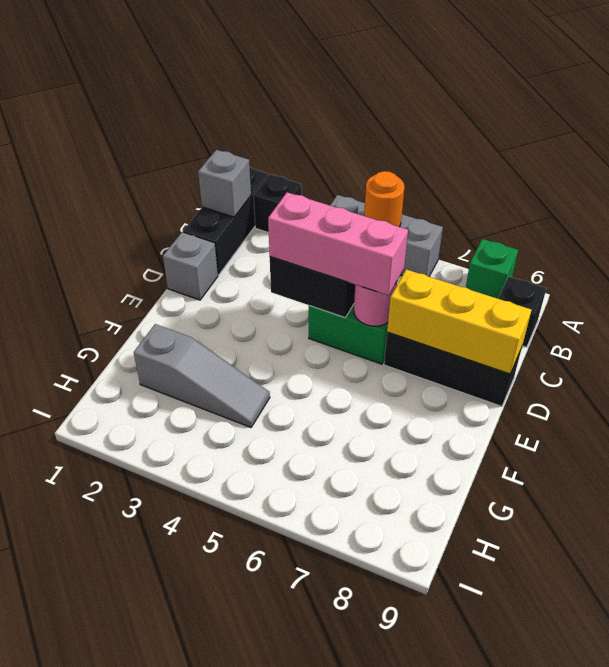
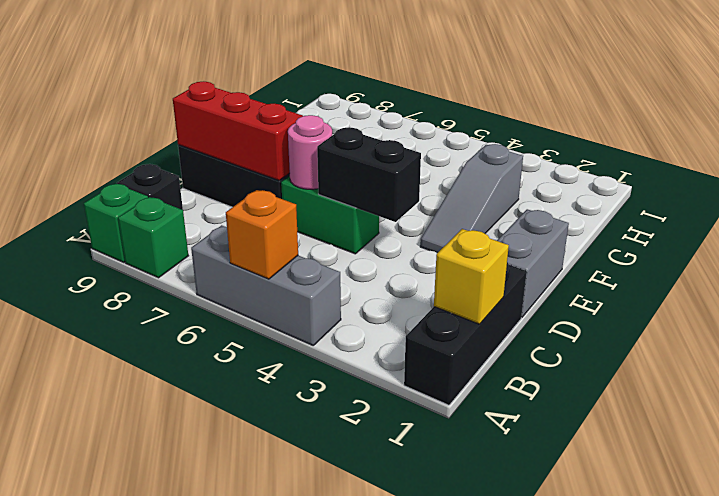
black brick A2 level 1 -> none
orange round brick A5 level 2 -> orange brick A5 level 2
none -> green brick A9 level 1
grey brick B1 level 2 -> yellow brick B1 level 2
grey brick D1 level 1 -> grey brick D1:E1 level 1
pink brick D4:D6 level 3 -> none
yellow brick D7:D9 level 2 -> red brick D7:D9 level 2
grey slope G2:G4 level 1 top 2 -> grey slope E3:G3 level 1 top G

